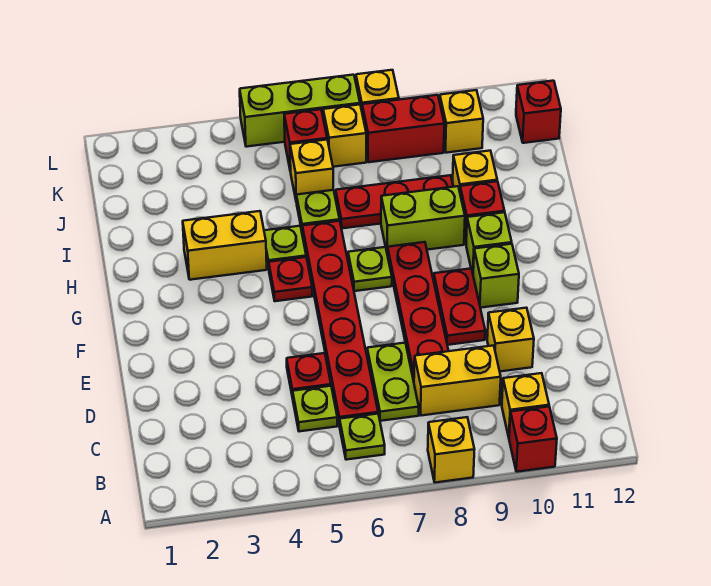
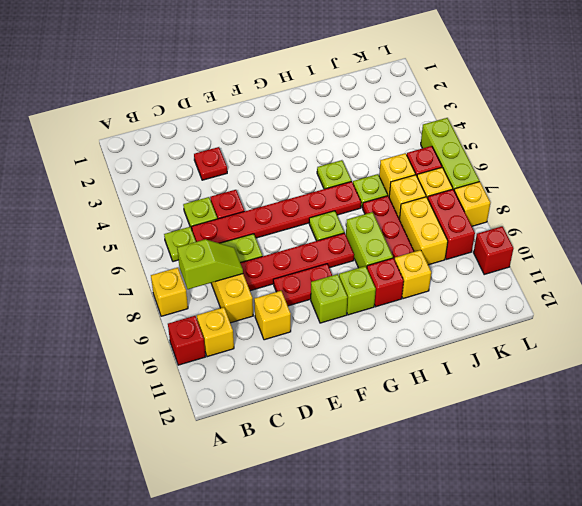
none -> lime slope B8:C8 level 2 top B
red plate G5 level 1 -> red plate D3 level 1
yellow brick H3:H4 level 1 -> yellow brick J8:J9 level 1
yellow brick K10 level 1 -> yellow brick J7 level 1
red brick K12 level 1 -> red brick L10 level 1

